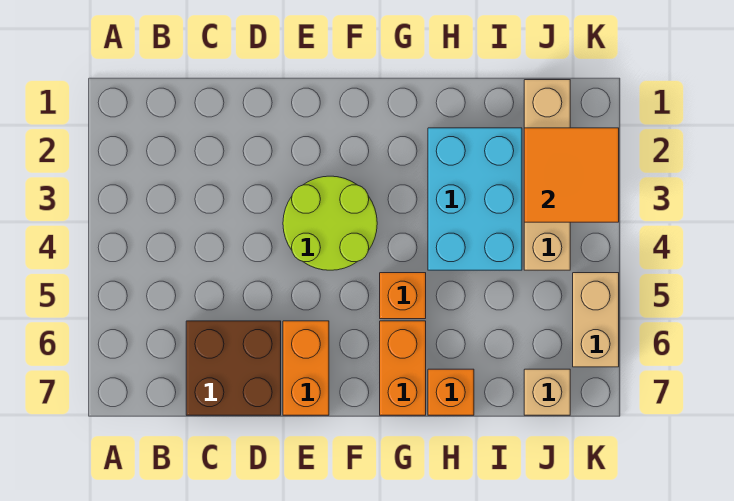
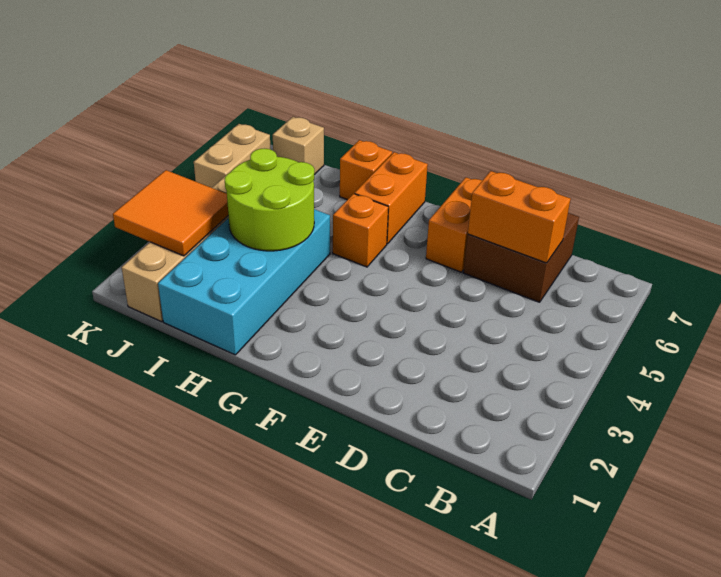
none -> orange brick C6:D6 level 2
lime round brick E3:F4 level 1 -> lime round brick H3:I4 level 2
cyan brick H2:I4 level 1 -> cyan brick H1:I4 level 1

